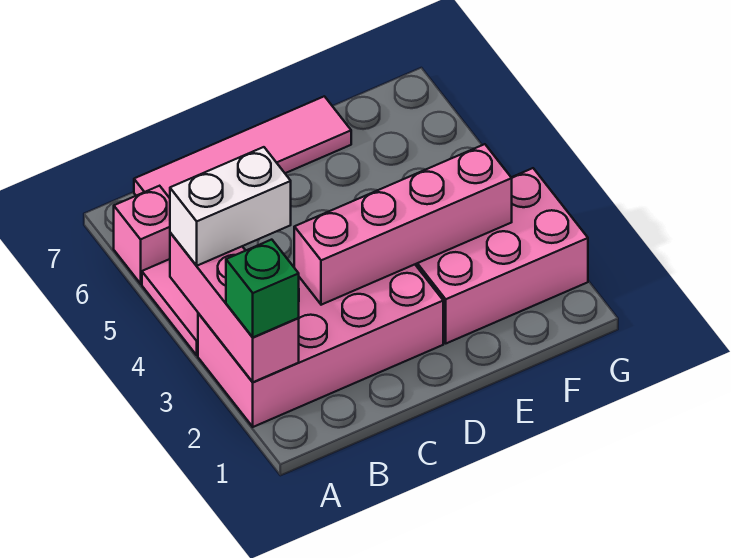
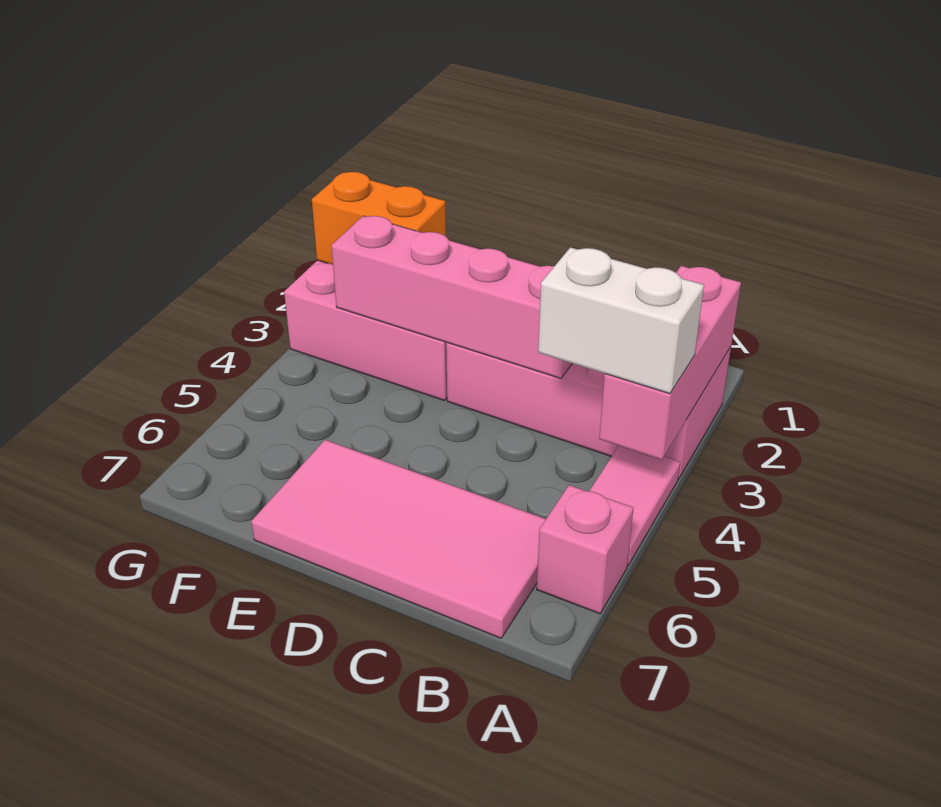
green brick A2 level 3 -> none
pink tile B7:E7 level 1 -> pink tile B6:E7 level 1
none -> orange brick F2:G2 level 2

